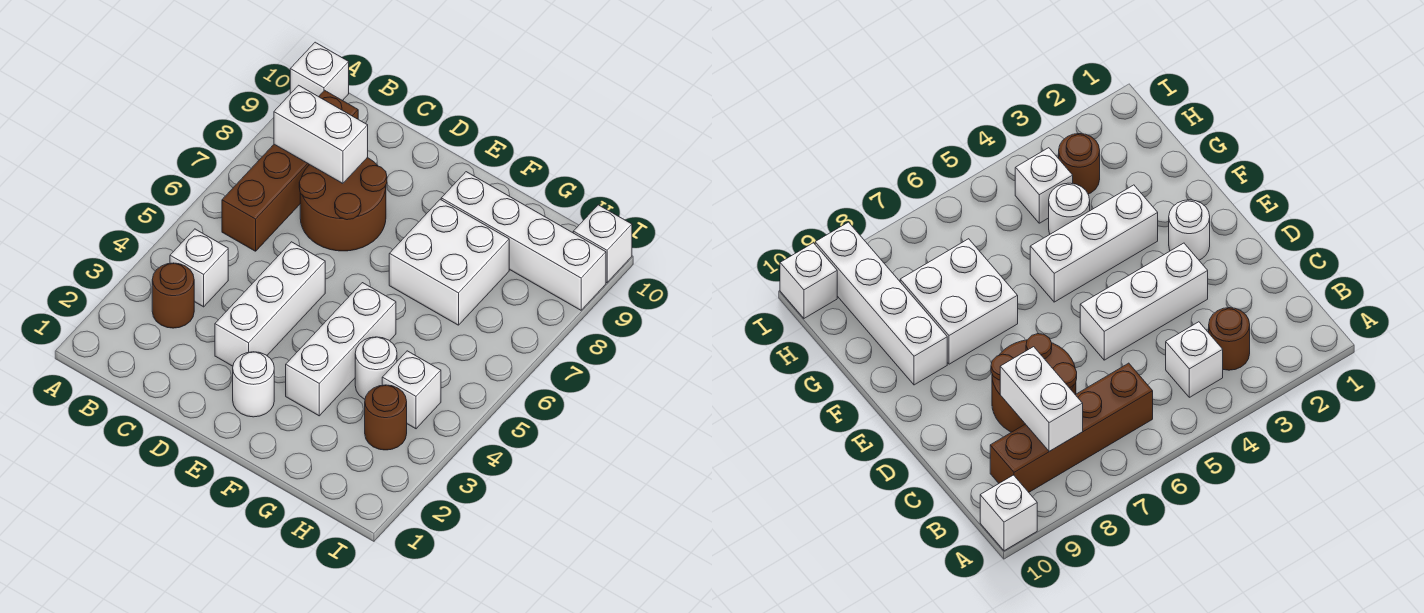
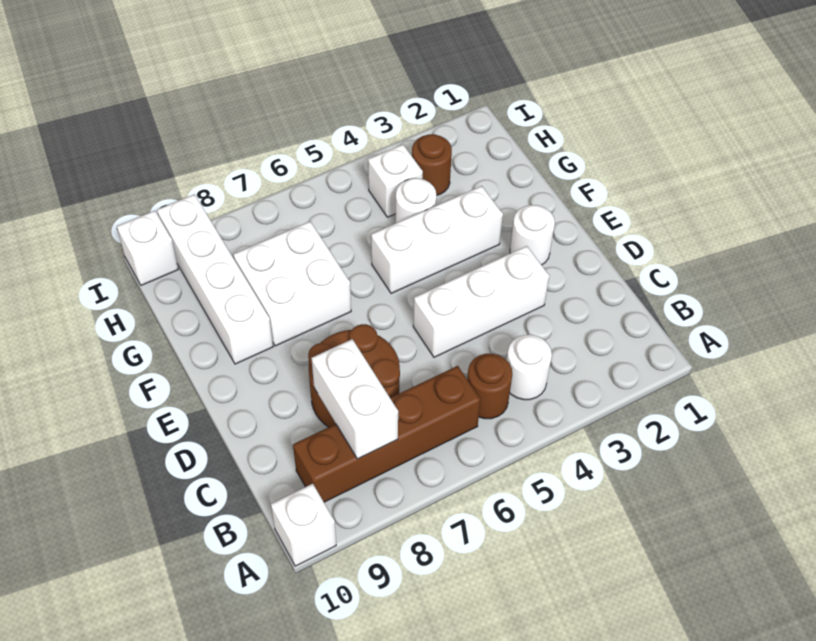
brown round brick B3 level 1 -> brown round brick B5 level 1
white brick B4 level 1 -> white round brick B4 level 1

